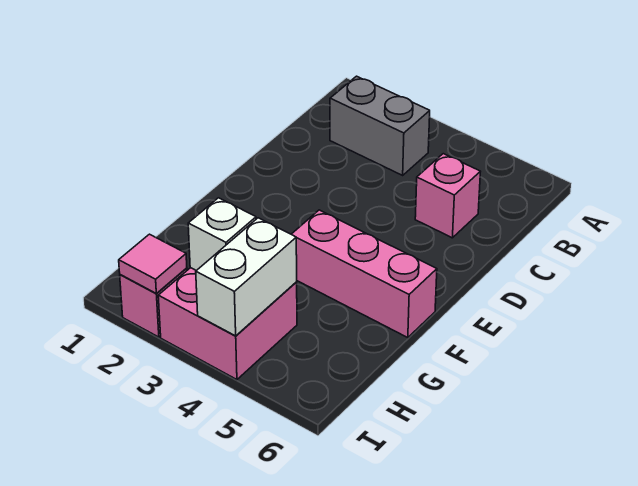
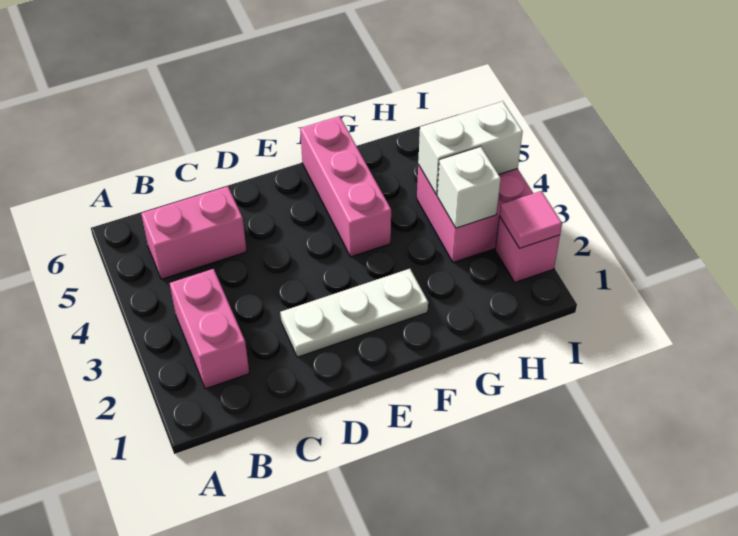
grey brick B2:B3 level 1 -> pink brick B2:B3 level 1
pink brick C5 level 1 -> pink brick B5:C5 level 1
none -> white plate D2:F2 level 1

